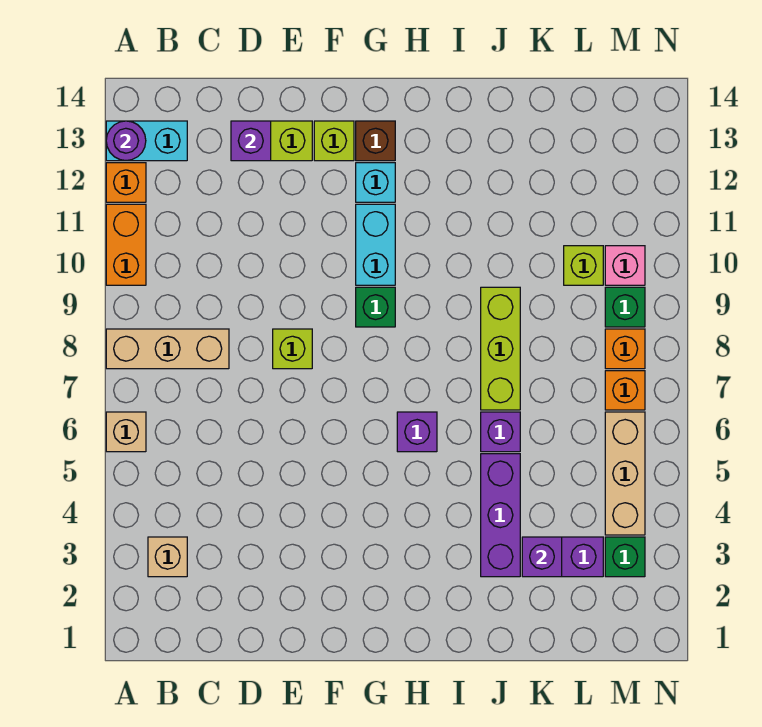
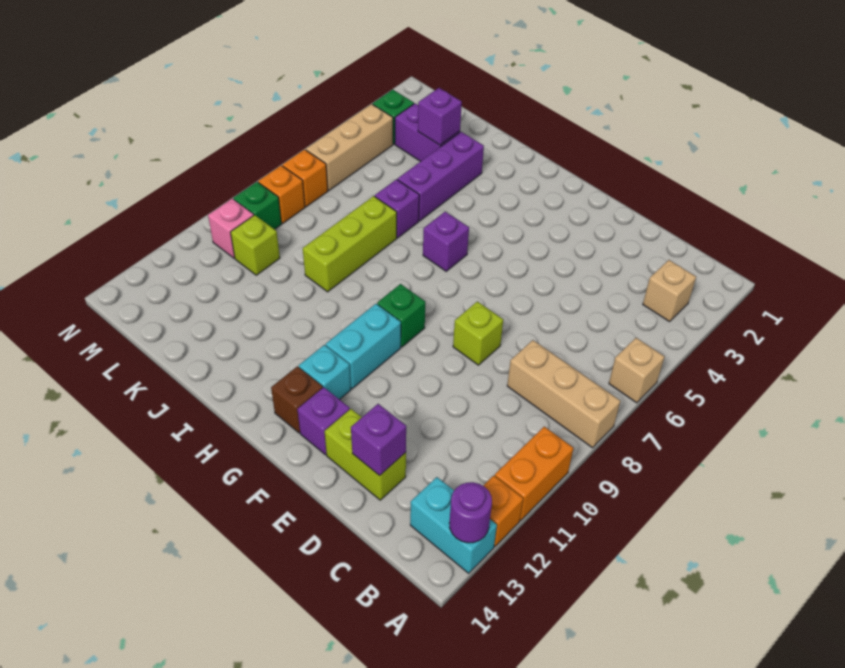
lime brick F13 level 1 -> purple brick F13 level 1

